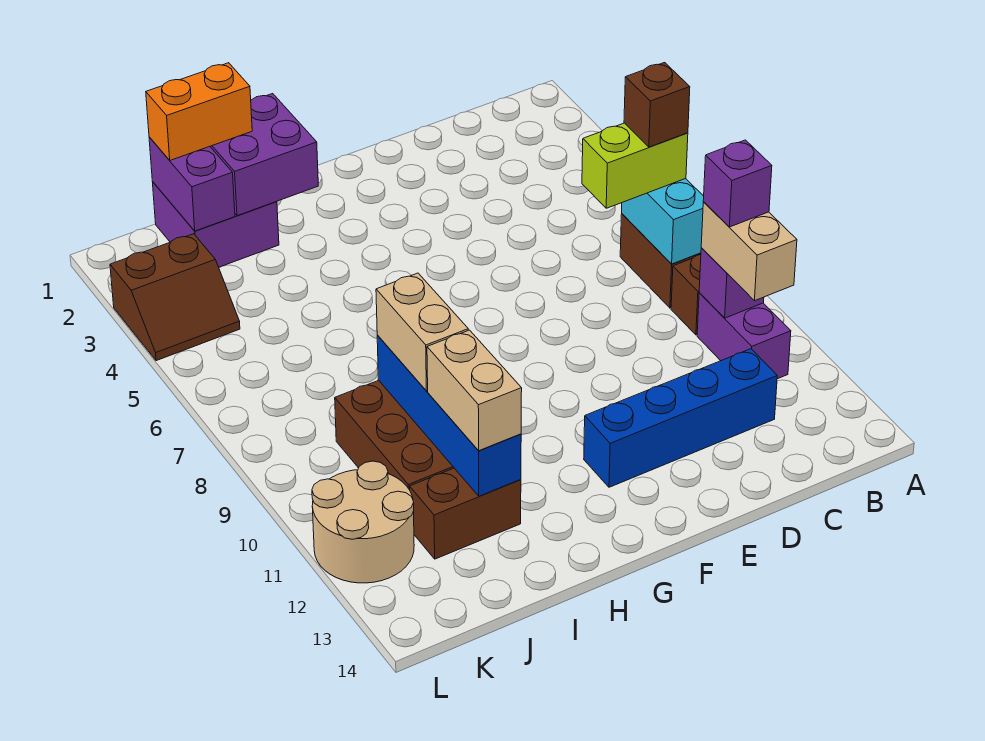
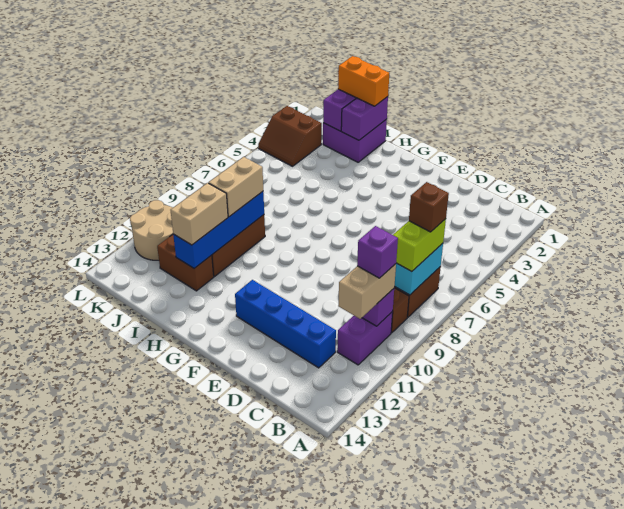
lime brick B7:C7 level 3 -> lime brick B7:B8 level 3
purple brick H1:I2 level 2 -> purple brick I1:I2 level 2

